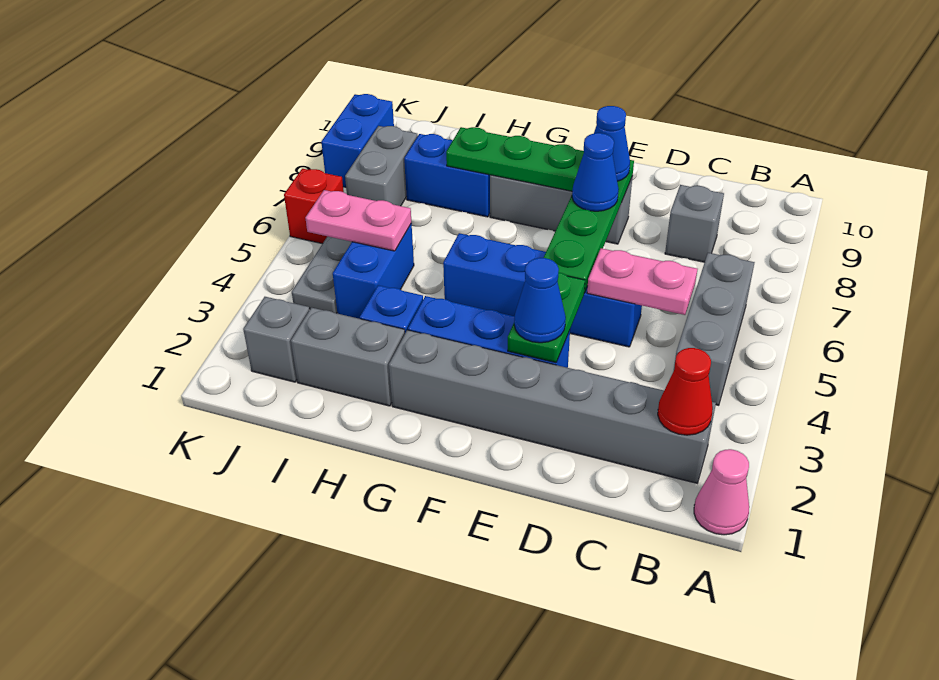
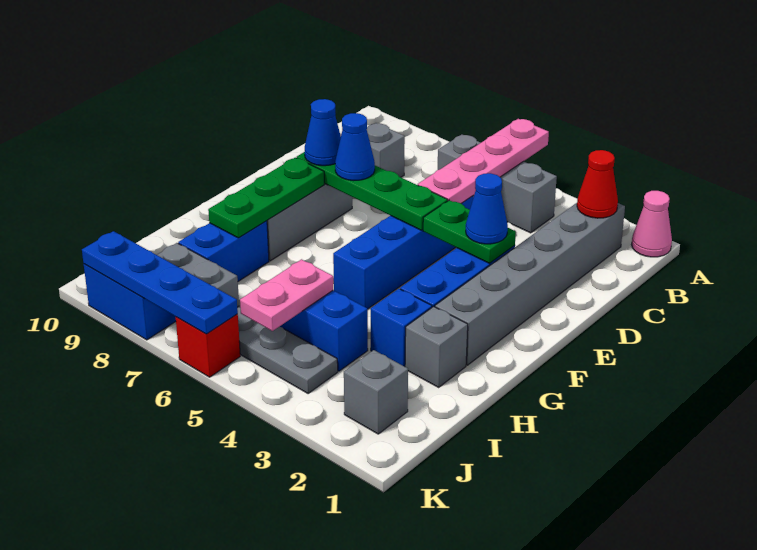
pink plate C5:D5 level 2 -> pink plate A5:D5 level 2
grey brick H2:I2 level 1 -> grey brick H2 level 1
none -> blue plate K6:K9 level 2

